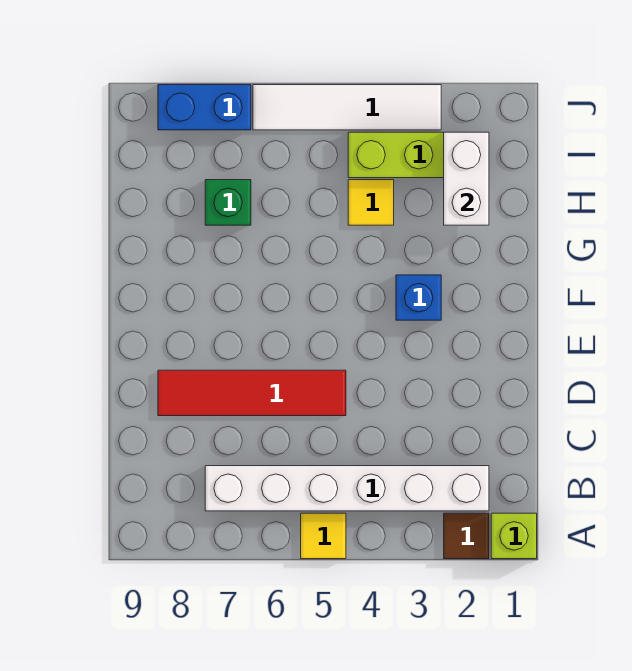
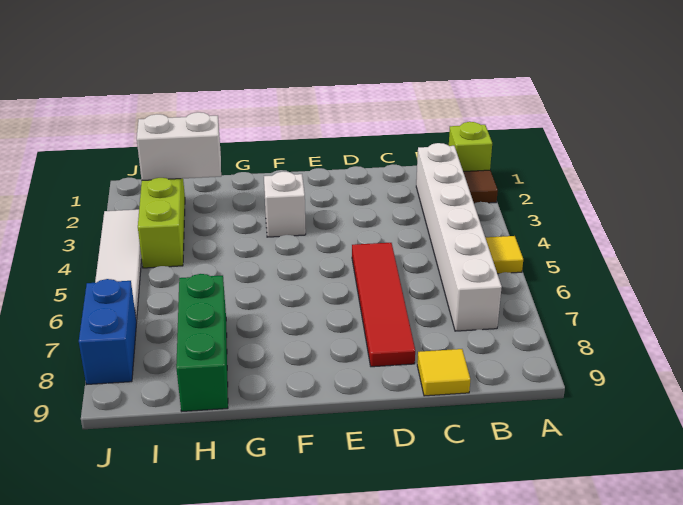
blue brick F3 level 1 -> white brick F3 level 1
yellow tile H4 level 1 -> yellow tile C9 level 1
green brick H7 level 1 -> green brick H7:H9 level 1

